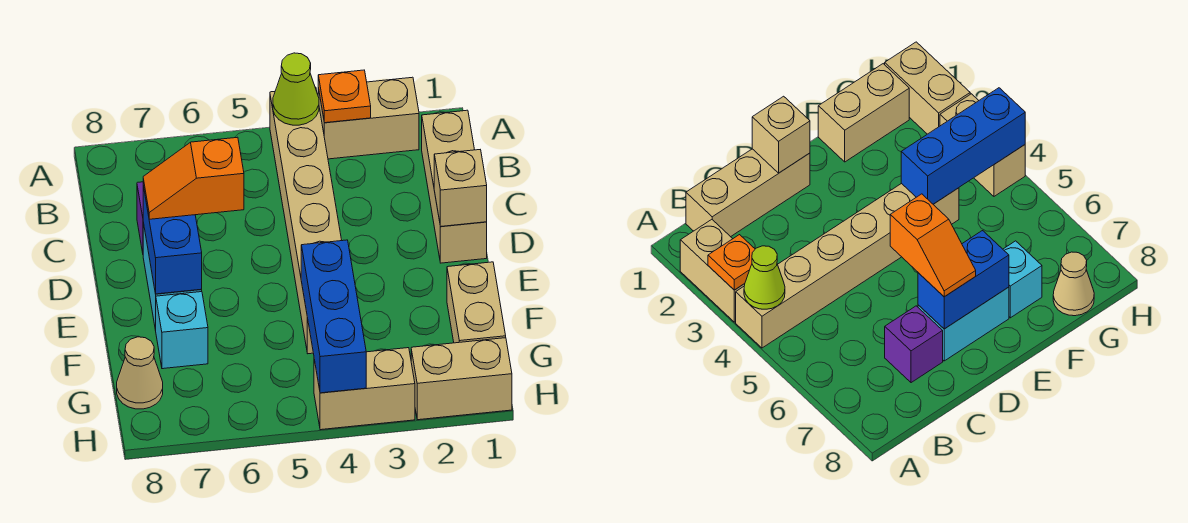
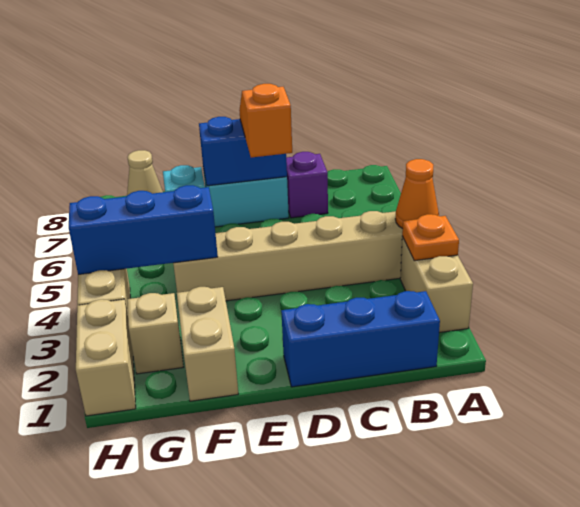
lime cone A4 level 2 -> orange cone A4 level 2
tan brick B1:D1 level 1 -> blue brick B1:D1 level 1
tan brick D1 level 2 -> tan brick G2 level 1
tan brick F1:G1 level 1 -> tan brick F1:F2 level 1

